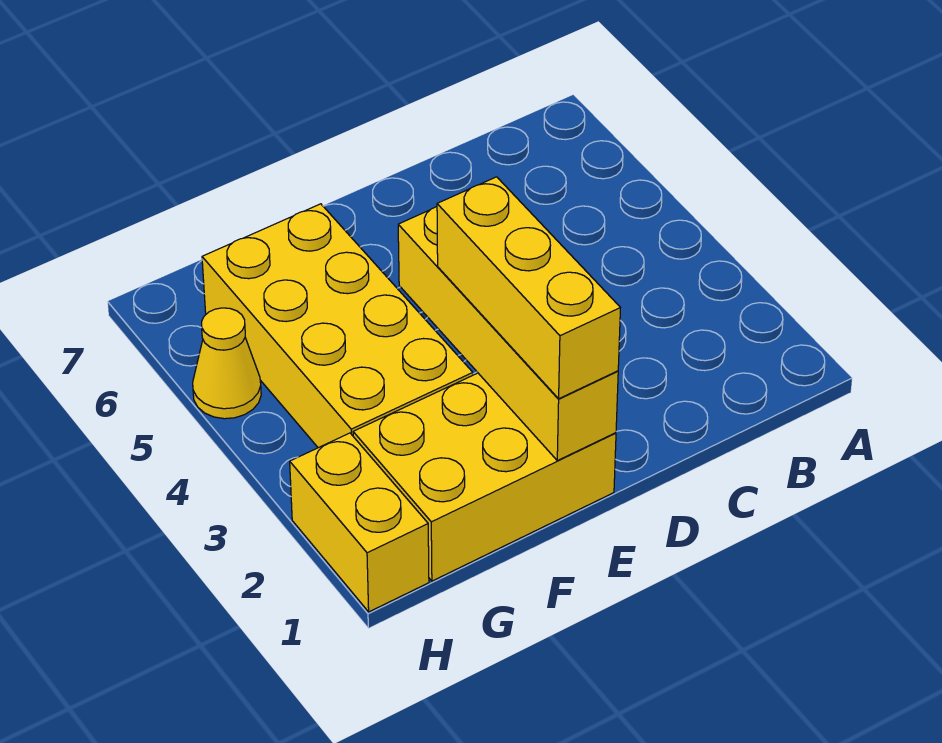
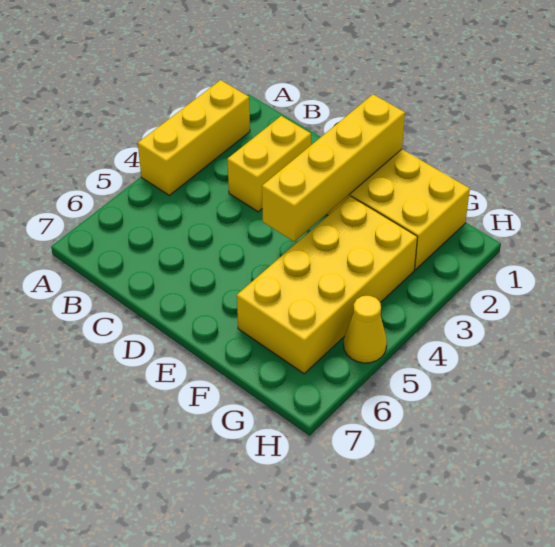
yellow brick E1:E3 level 3 -> yellow brick A2:A4 level 1
yellow brick H1:H2 level 1 -> yellow brick C2:C3 level 1

